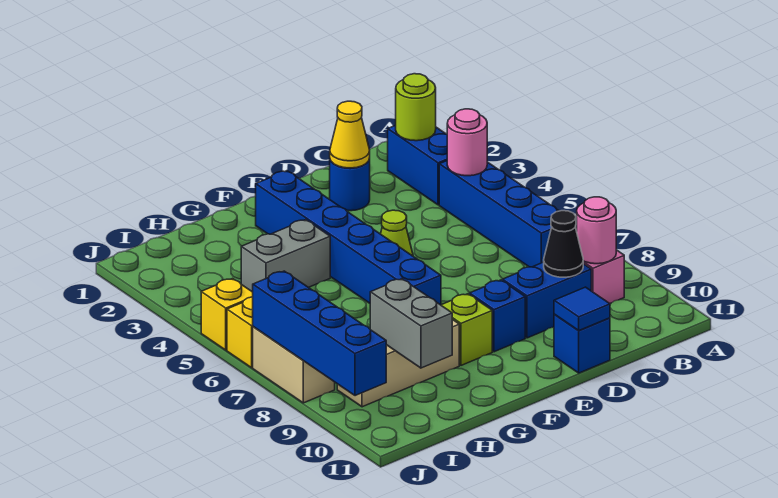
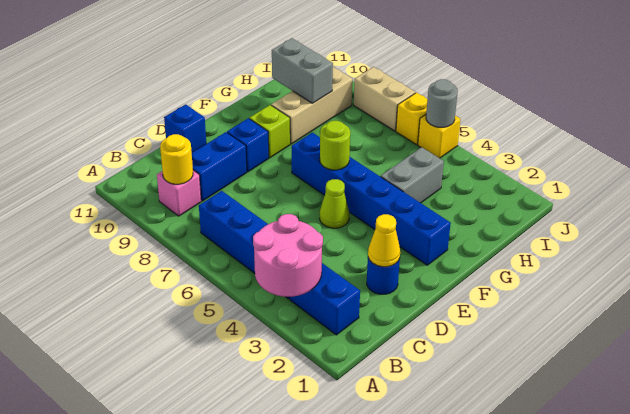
lime round brick B2 level 2 -> lime round brick F6 level 2
pink round brick B4 level 2 -> pink round brick A3:B4 level 2
pink round brick B9 level 2 -> yellow round brick B9 level 2
black cone C9 level 2 -> none
blue tile D11 level 2 -> none
none -> grey round brick J5 level 2
blue brick J7:J10 level 2 -> none

